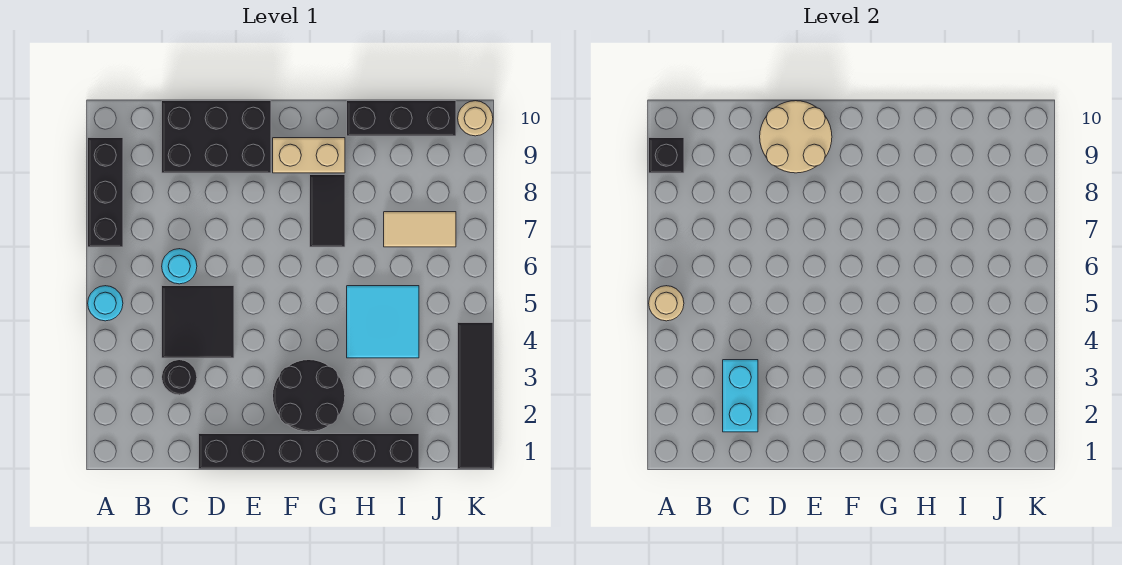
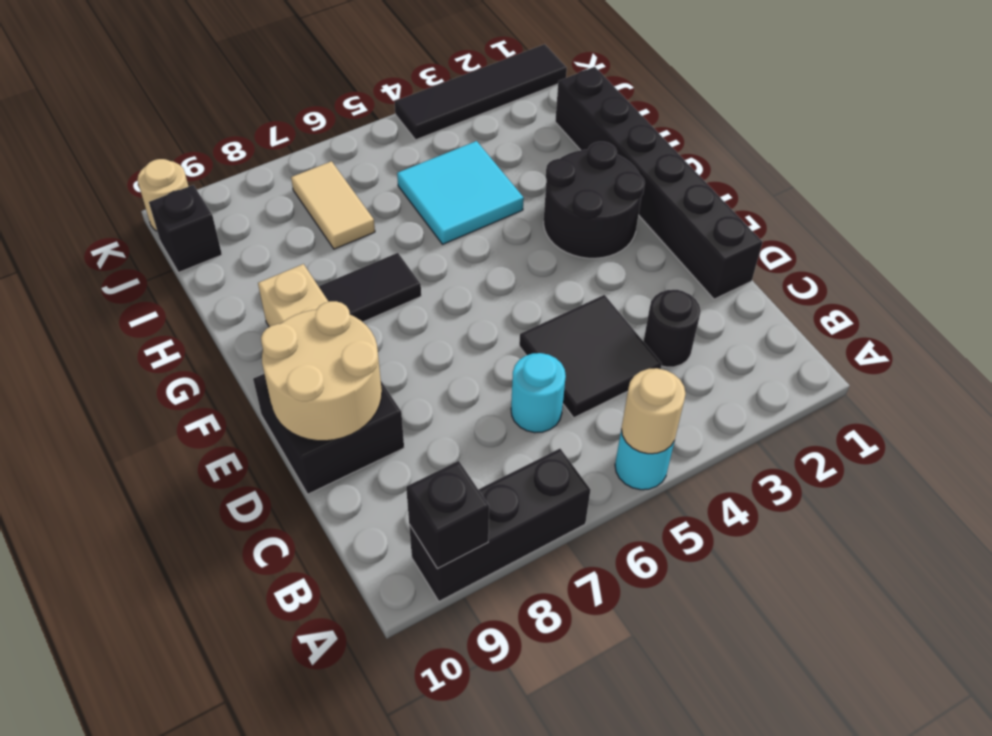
cyan brick C2:C3 level 2 -> none
black brick C9:E10 level 1 -> black brick D9:E10 level 1
black brick H10:J10 level 1 -> black brick J10 level 1

